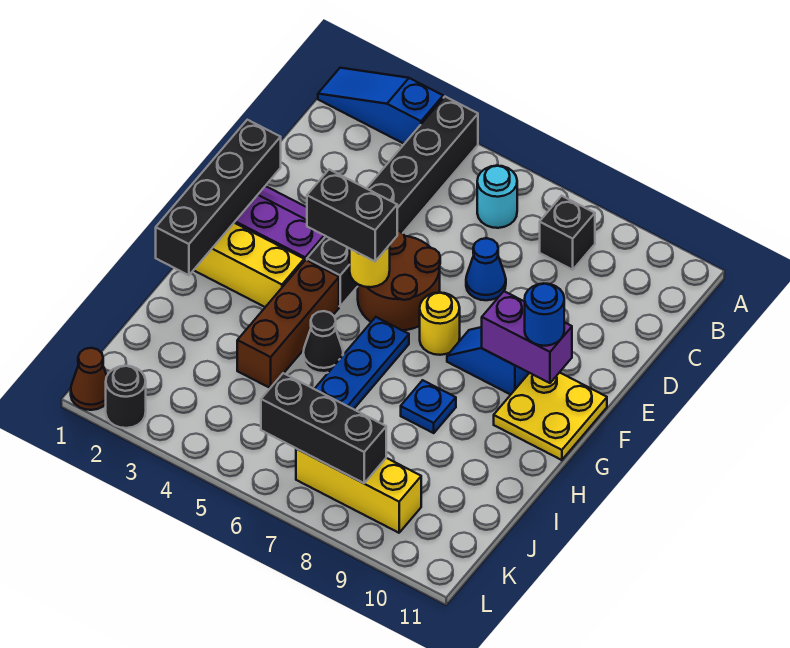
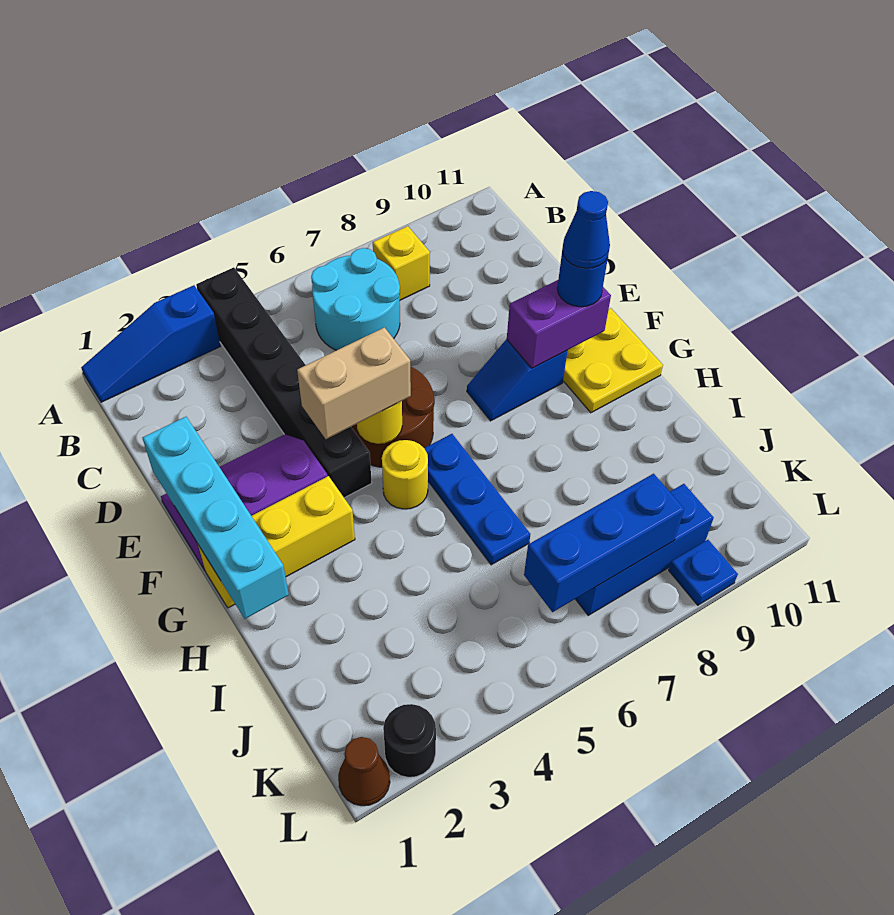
cyan round brick B6 level 1 -> cyan round brick B6:C7 level 1
black brick B8 level 1 -> yellow brick B8 level 1
blue cone D7 level 1 -> blue cone F10 level 4
black brick E1:H1 level 2 -> cyan brick E1:H1 level 2
black brick F4:F5 level 3 -> tan brick F4:F5 level 3
yellow round brick F7 level 1 -> yellow round brick G5 level 1
brown brick G4:I4 level 1 -> none
black cone H5 level 1 -> none
blue plate H8 level 1 -> blue plate L9 level 1
black brick K6:K8 level 2 -> blue brick K6:K8 level 2
yellow brick K7:K9 level 1 -> blue brick K7:K9 level 1

